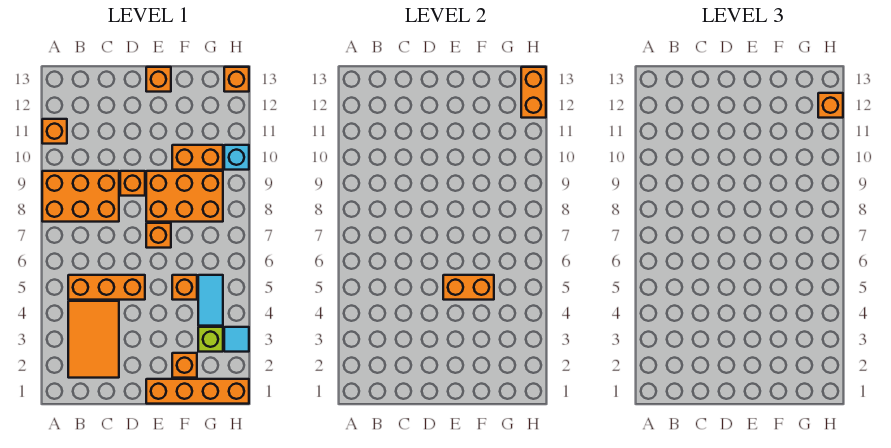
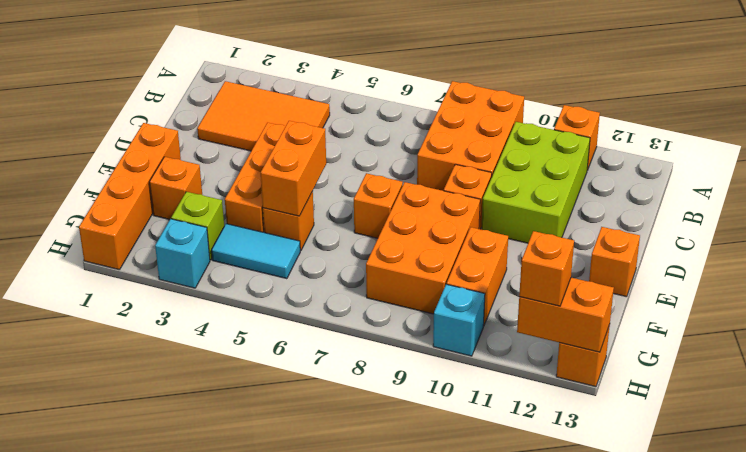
orange brick B5:D5 level 1 -> orange brick D4:F4 level 1
none -> lime brick B10:D11 level 1
cyan tile H3 level 1 -> cyan brick H3 level 1

